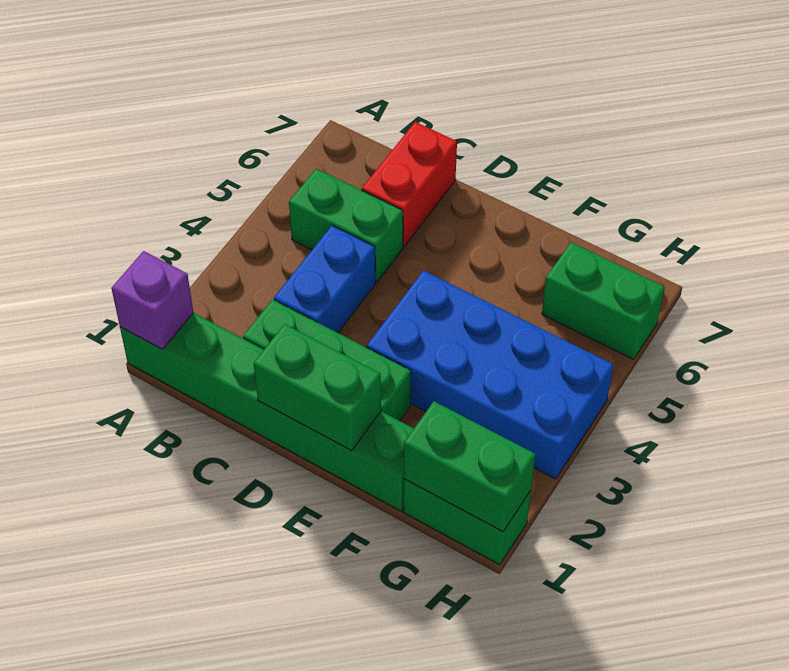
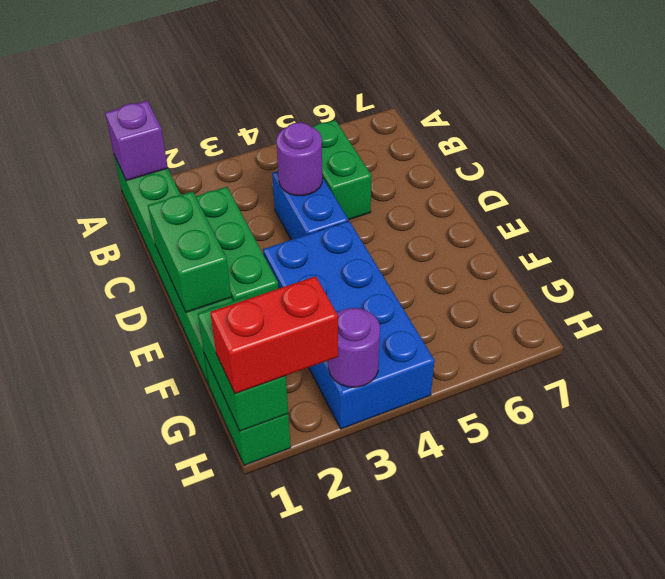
blue brick C3:C4 level 1 -> blue brick C4:D4 level 1
none -> purple round brick C4 level 2
red brick C6:C7 level 1 -> red brick H1:H2 level 3
green brick G6:H6 level 1 -> none
none -> purple round brick H3 level 2

